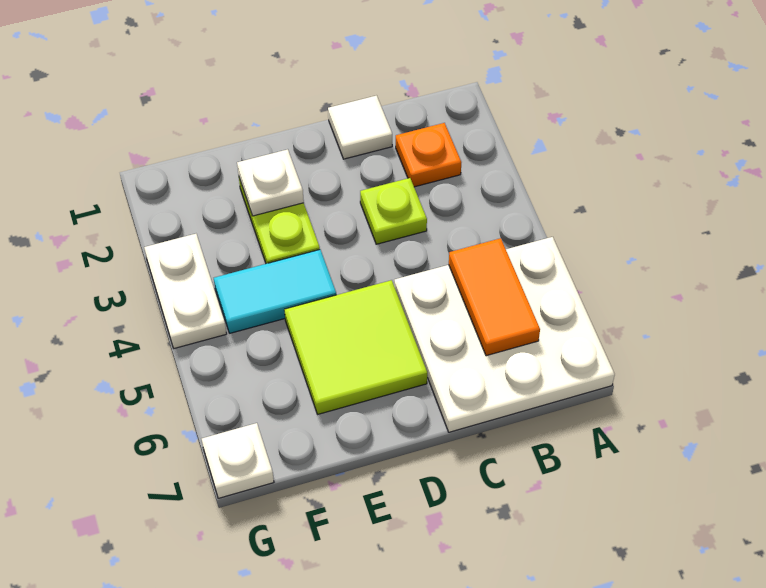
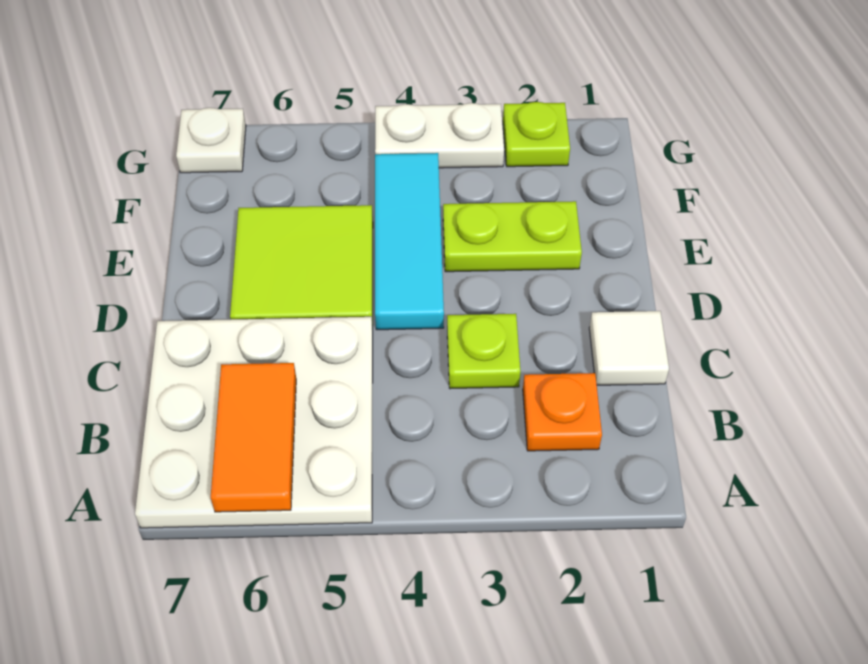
orange tile B5:B6 level 2 -> orange tile A6:B6 level 2
white plate E2 level 2 -> none
cyan tile E4:F4 level 1 -> cyan tile D4:F4 level 1
none -> lime plate G2 level 1

